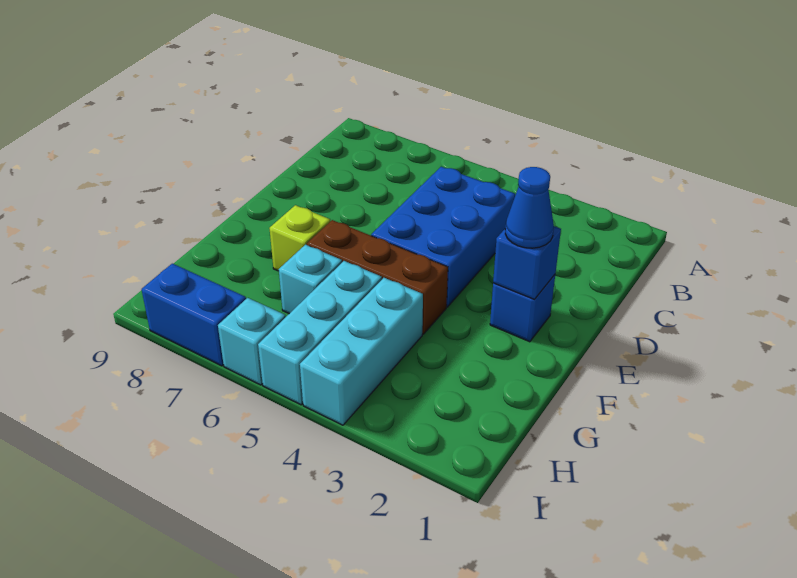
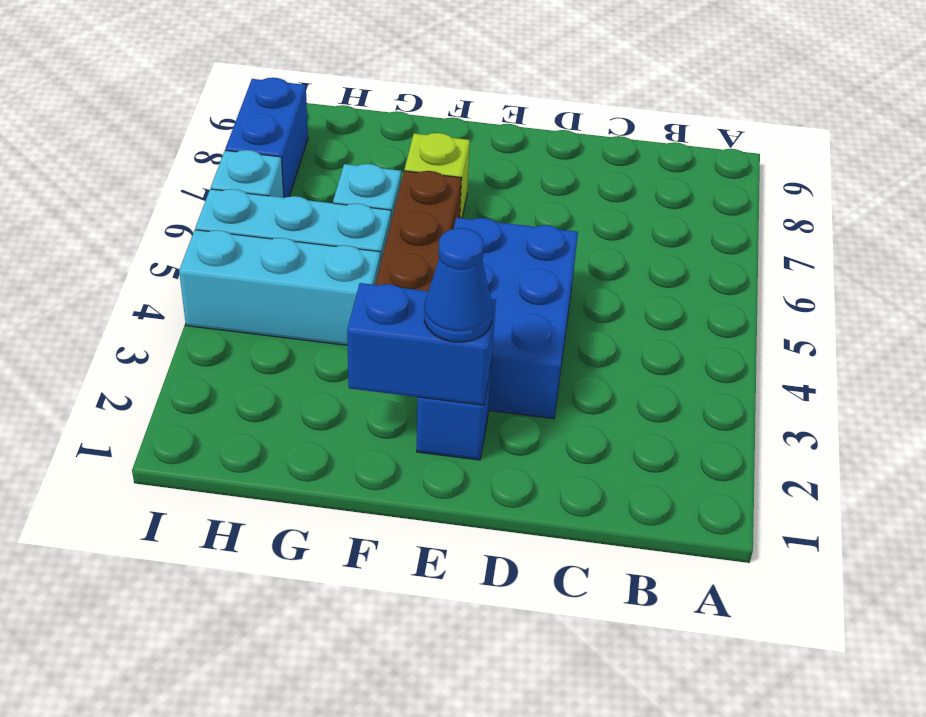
blue brick C4:E5 level 1 -> blue brick D3:E5 level 1
blue brick E2 level 2 -> blue brick E2:F2 level 2

